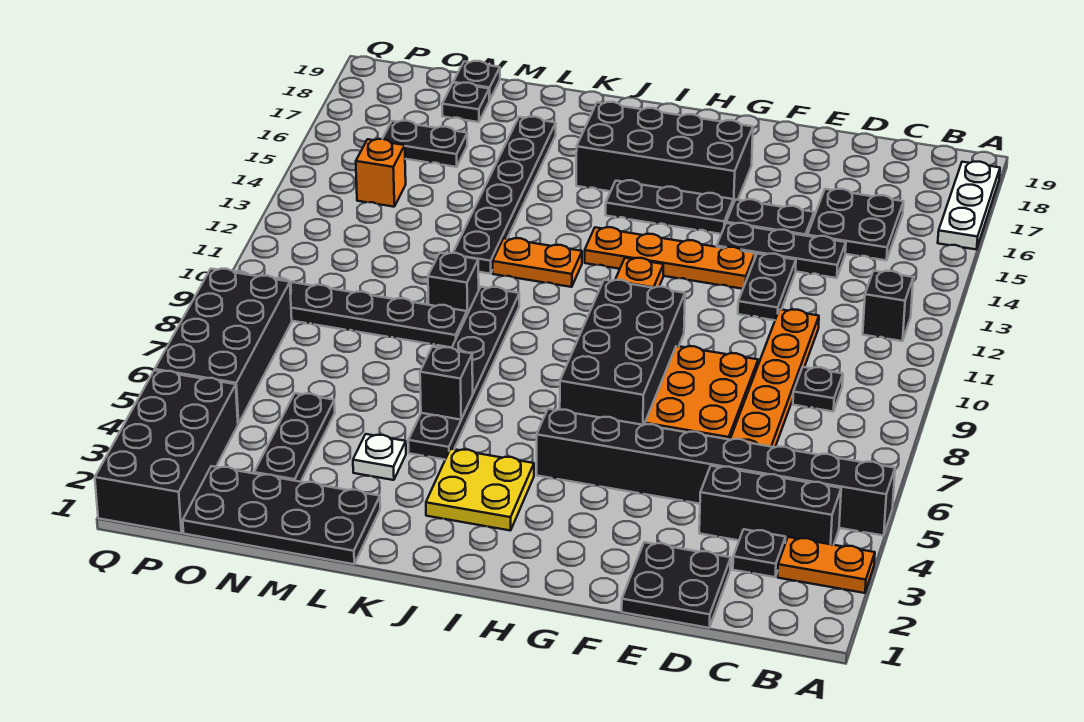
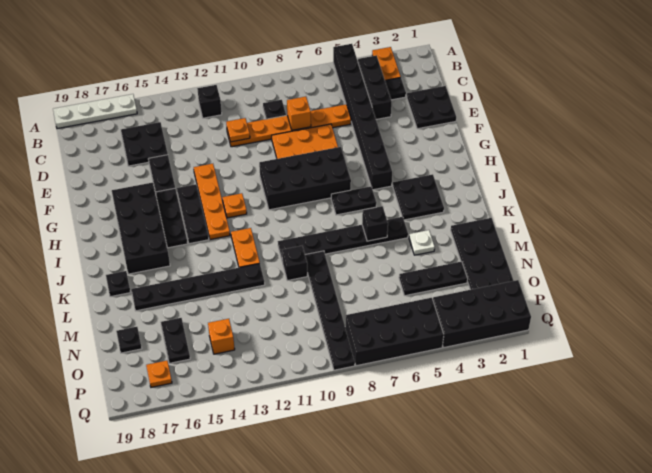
white plate A16:A18 level 1 -> white plate A16:A19 level 1
none -> orange brick D8 level 2
none -> orange plate D11 level 2
black plate D14:F14 level 1 -> black plate G14:I14 level 1
black plate E12:E13 level 1 -> black plate I6:I7 level 1
yellow plate I3:J4 level 1 -> black plate I3:J4 level 1
black plate N19 level 1 -> black plate K18 level 1
none -> orange plate P17 level 1

